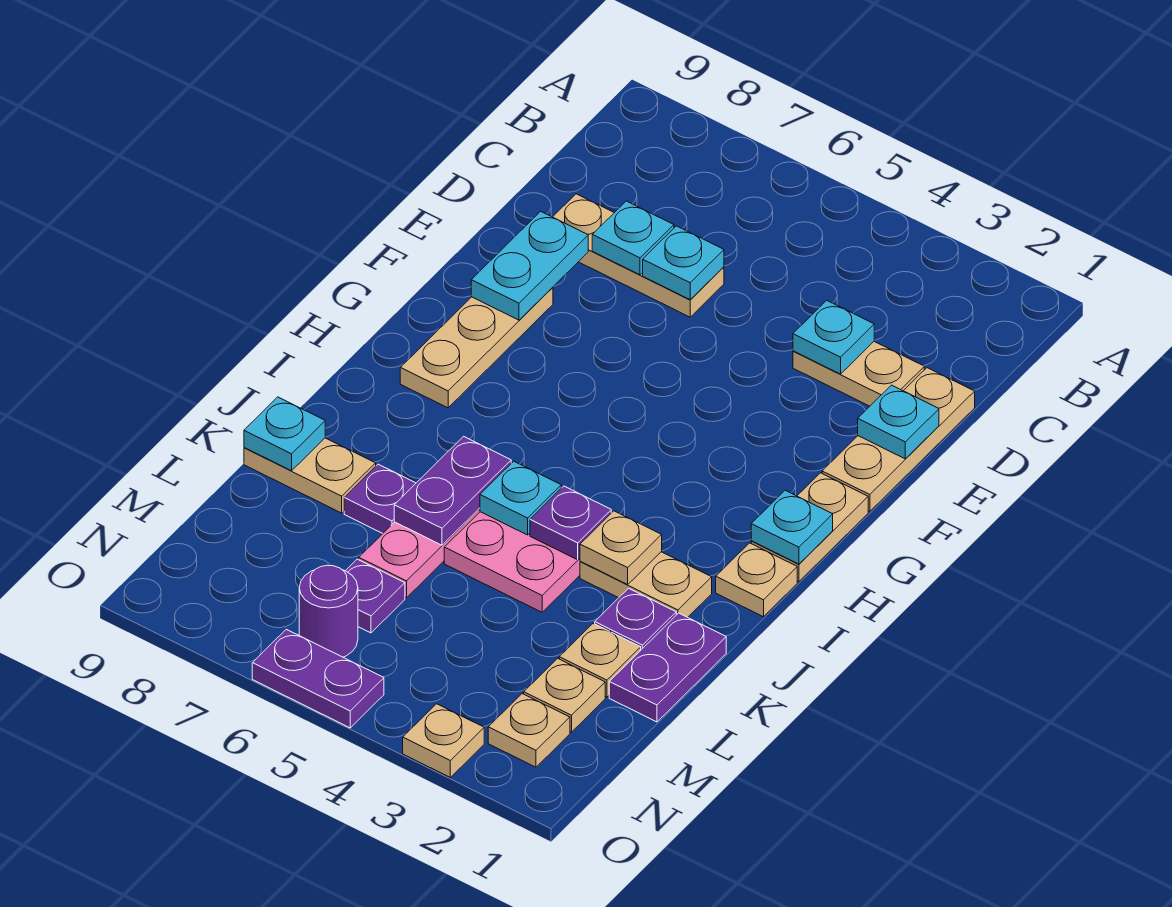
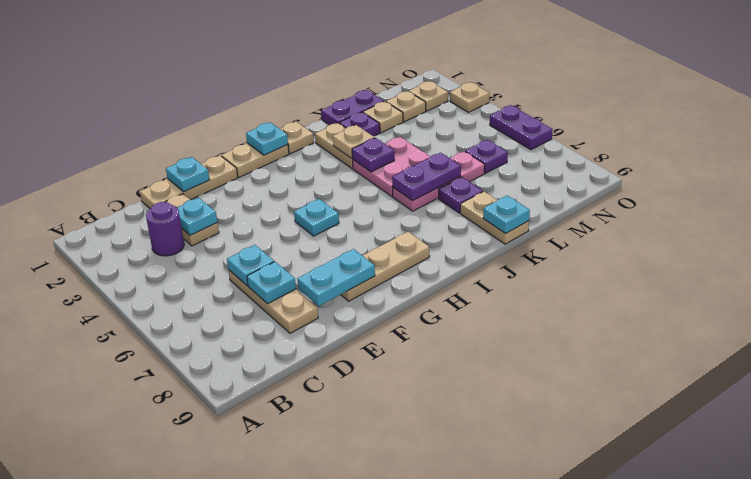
cyan plate J5 level 2 -> cyan plate G5 level 1
purple round brick N6 level 1 -> purple round brick C3 level 1

